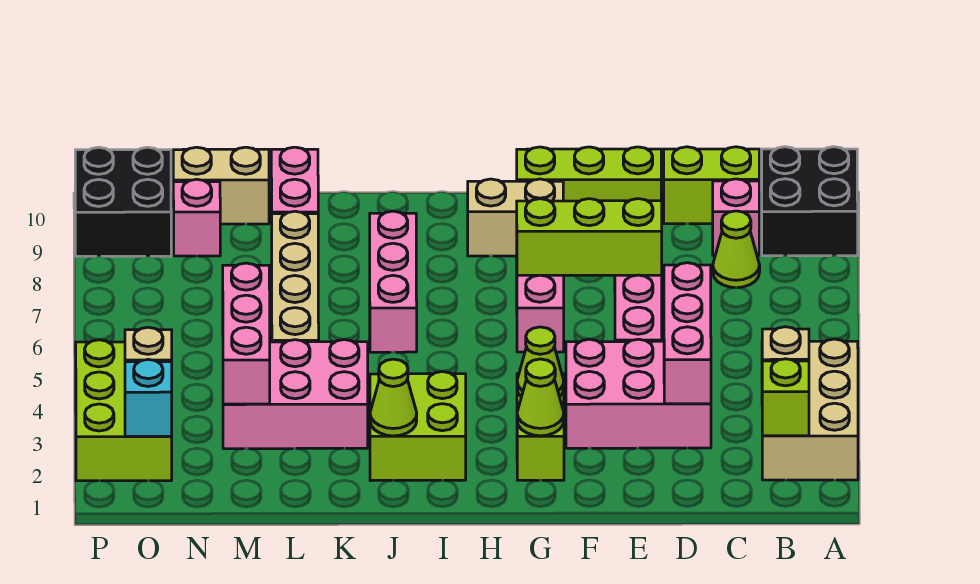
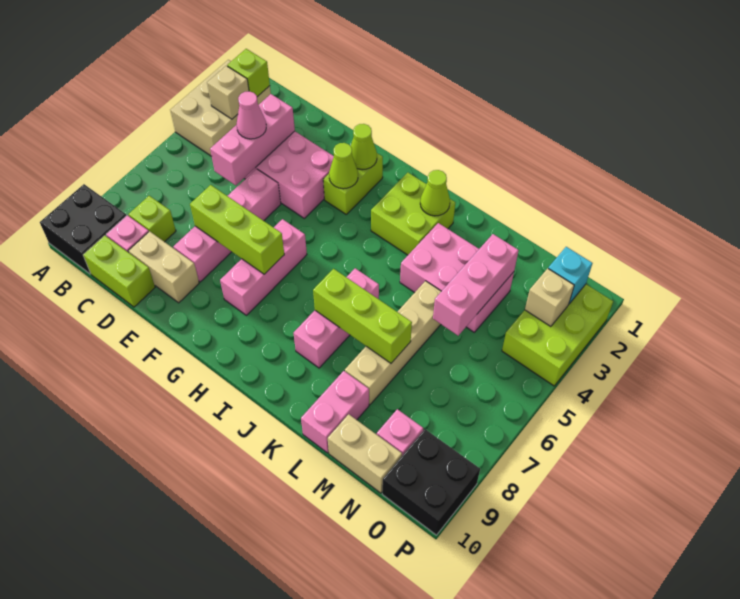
lime cone C8 level 1 -> lime brick C8 level 1
none -> pink cone D4 level 3
lime brick E10:G10 level 1 -> lime brick J7:L7 level 2
tan brick G9:H9 level 1 -> tan brick D9:E9 level 1

